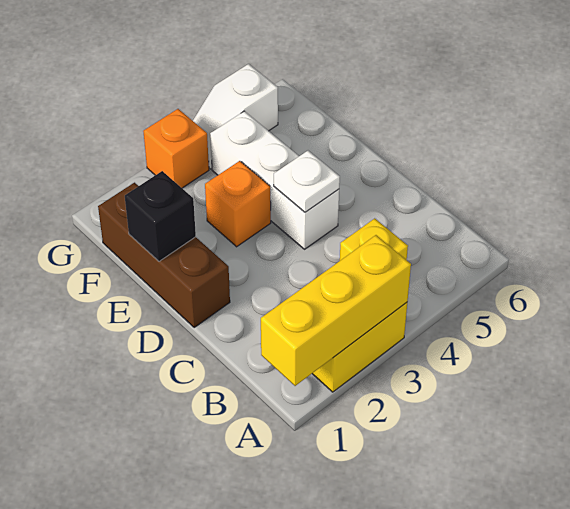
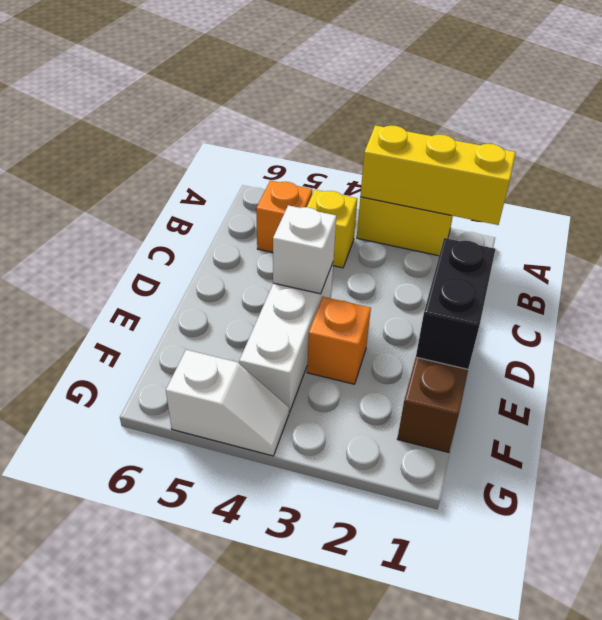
white plate D4 level 2 -> white brick D4 level 2
black brick E1 level 2 -> black brick D1:E1 level 2
orange brick G3 level 1 -> orange brick B5 level 1

